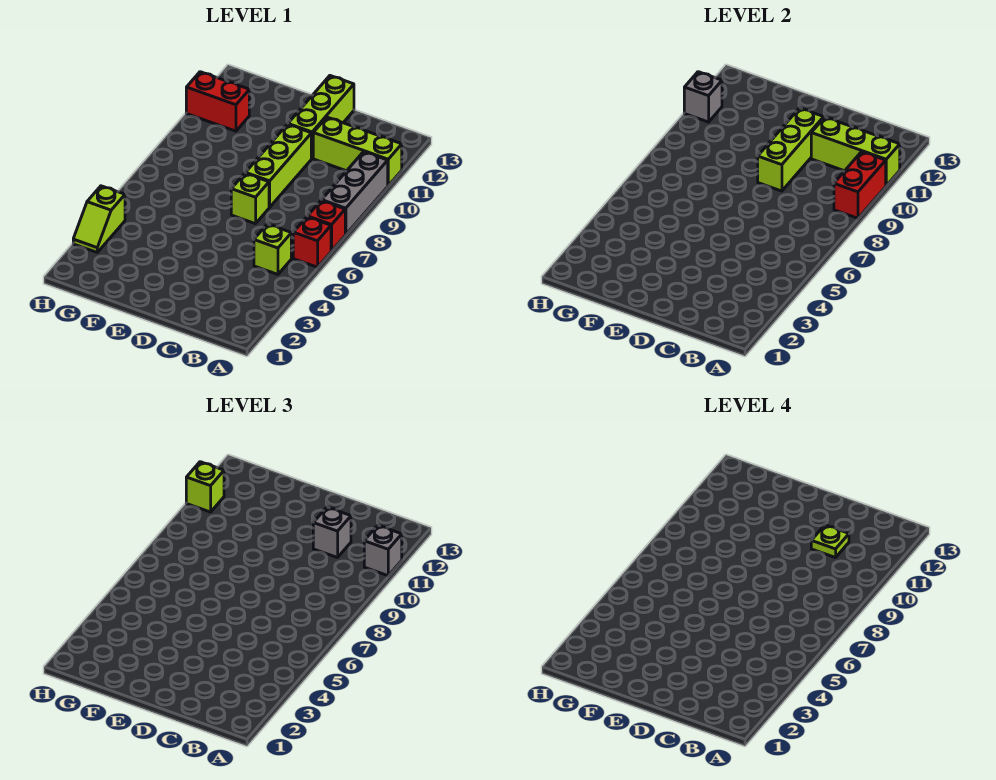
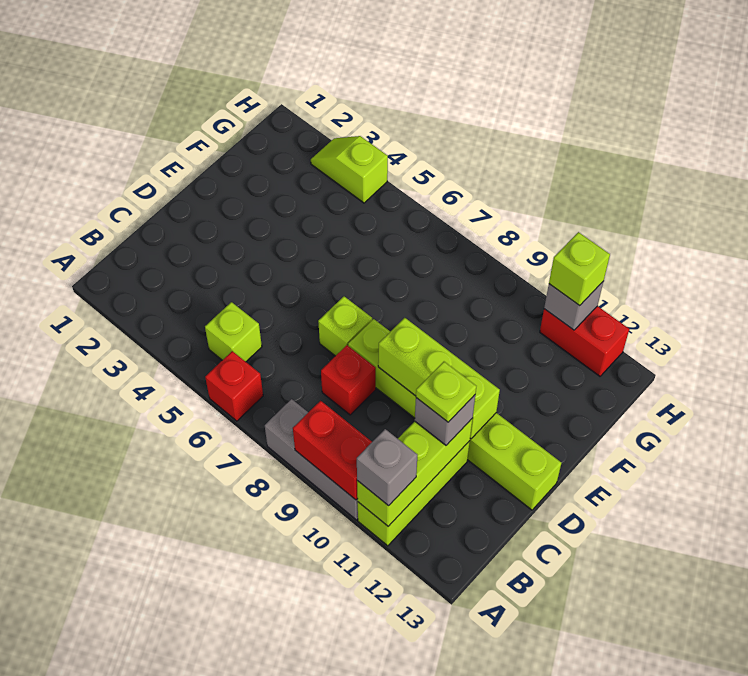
red brick A7 level 1 -> red brick C8 level 1
red brick G11:H11 level 1 -> red brick H11:H12 level 1

